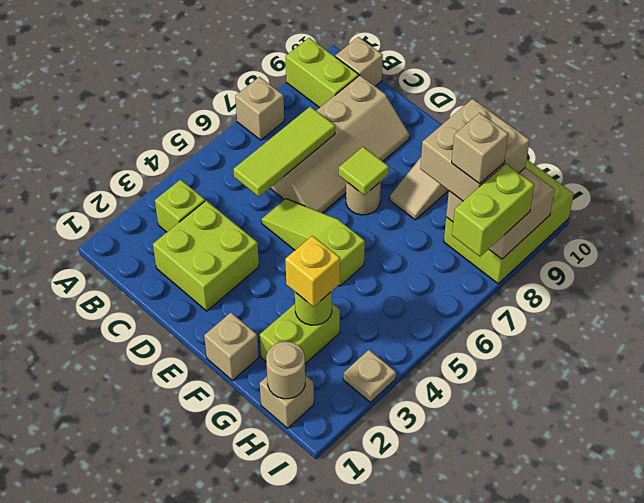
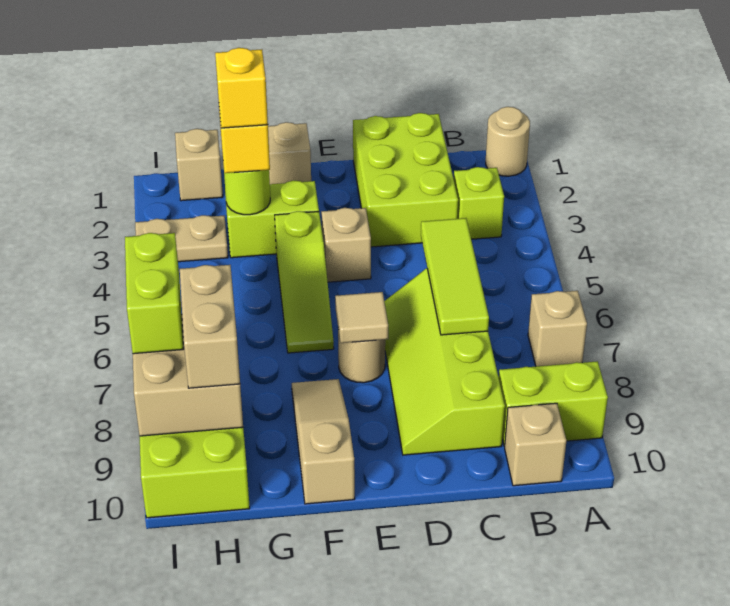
lime brick C2:D3 level 1 -> lime brick C1:D3 level 1
tan slope C6:D9 level 1 top C -> lime slope C6:D9 level 1 top C
lime slope D5:F5 level 1 top F -> lime slope F4:F6 level 1 top 4
lime tile E7 level 2 -> tan tile E7 level 2
lime brick G2:G3 level 1 -> lime brick F3:G3 level 1
none -> yellow brick G3 level 4
tan brick G8:H9 level 3 -> tan brick H8:H9 level 3
tan round brick H1 level 2 -> tan round brick A1 level 1
tan brick H8 level 4 -> tan brick E4 level 1
tan plate I3 level 1 -> tan plate H3:I3 level 1

